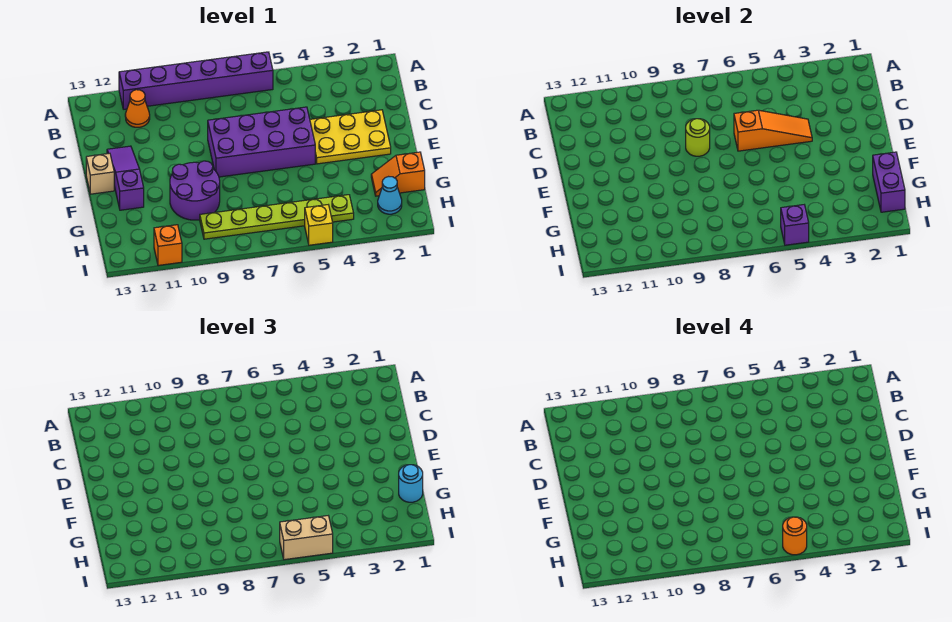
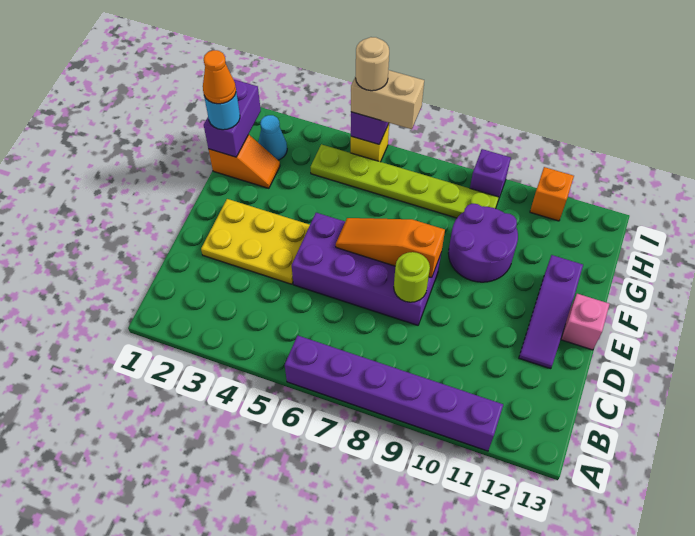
orange cone B11 level 1 -> orange cone G1 level 4
orange slope D4:D6 level 2 top 6 -> orange slope E6:E8 level 2 top 8
tan brick E13 level 1 -> pink brick E13 level 1
orange round brick I5 level 4 -> tan round brick I5 level 4
none -> purple brick I9 level 1

